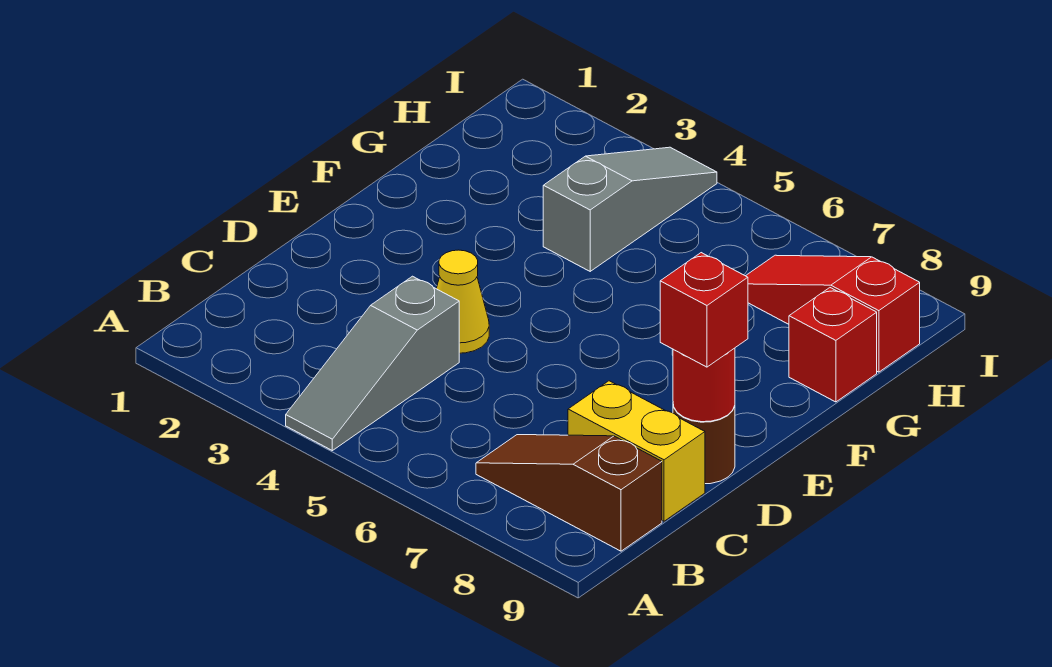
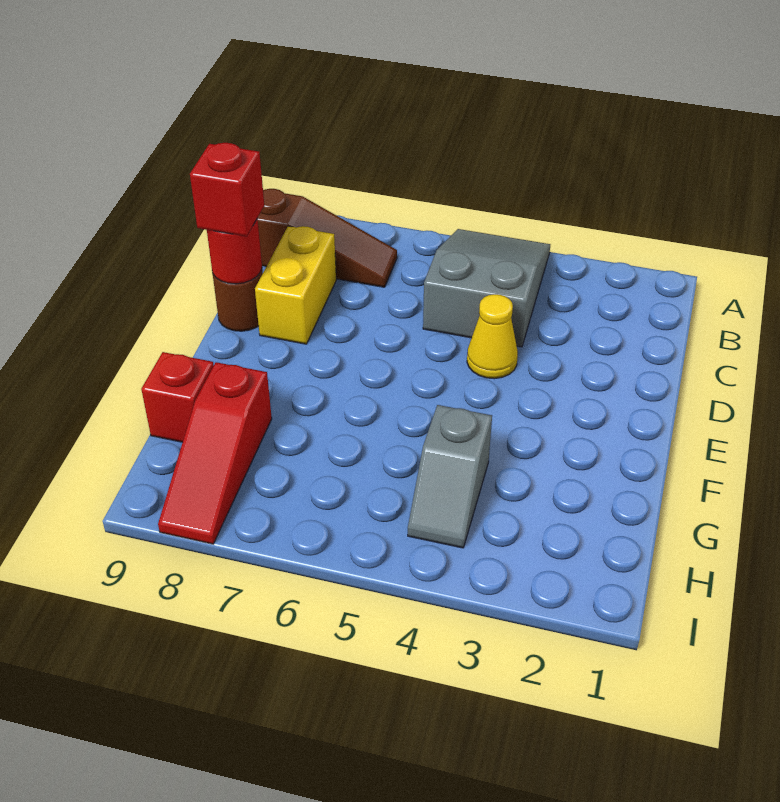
grey slope A4:C4 level 1 top C -> grey slope A4:C5 level 1 top C
yellow brick C8:C9 level 1 -> yellow brick C8:D8 level 1
grey slope G4:I4 level 1 top G -> grey slope G4:H4 level 1 top G
red slope H7:H9 level 1 top 9 -> red slope G8:I8 level 1 top G

